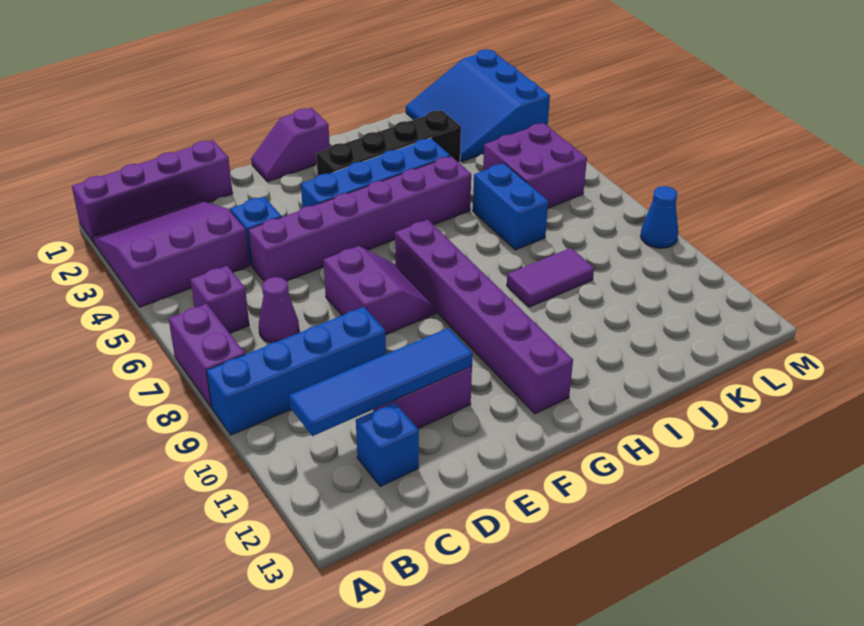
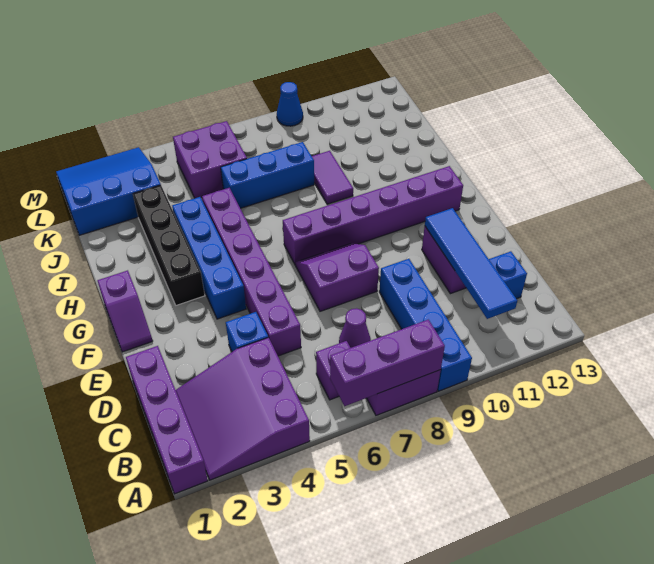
none -> purple brick A6:A8 level 2
blue brick J6:J7 level 1 -> blue brick J6:J8 level 1
blue slope K1:M3 level 1 top M -> blue slope K1:M3 level 1 top K

